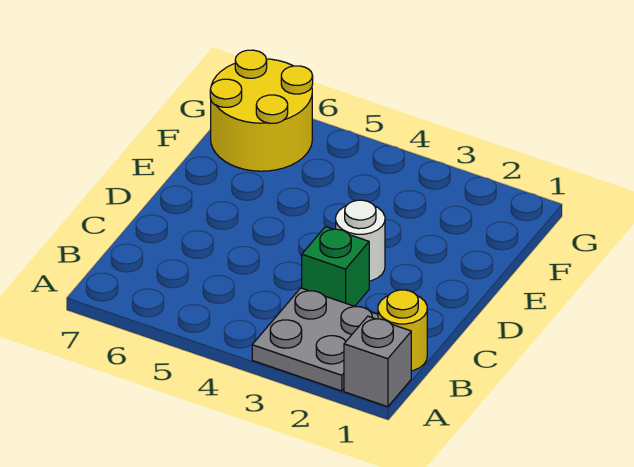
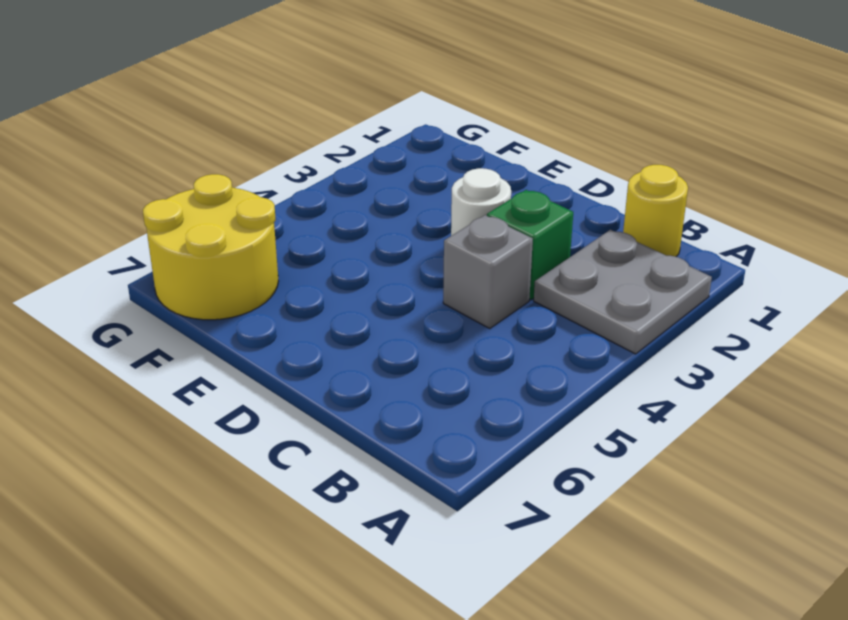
grey brick A1 level 1 -> grey brick C4 level 1

